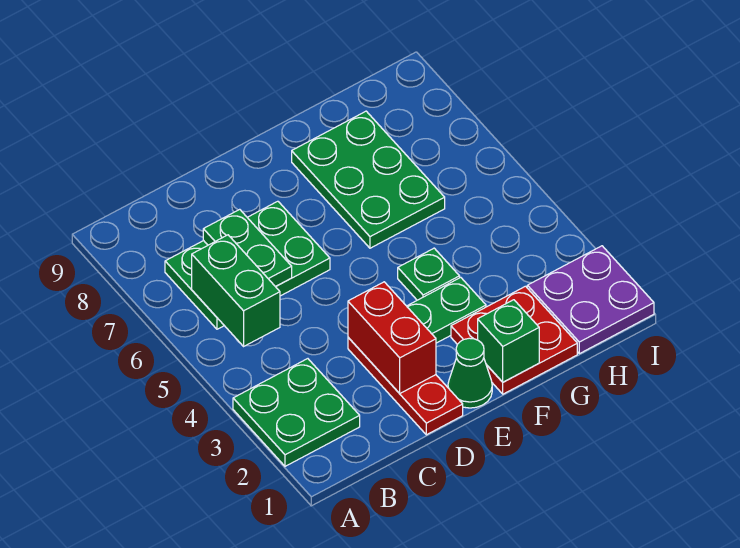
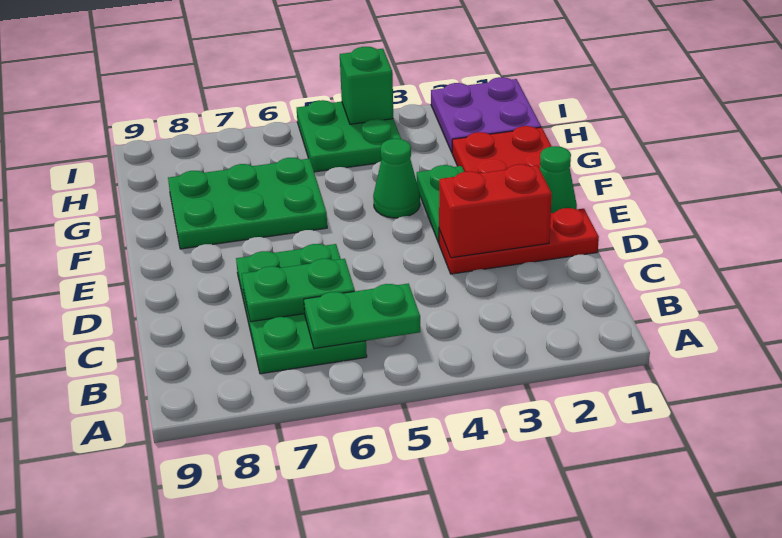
green plate A2:B3 level 1 -> green plate H4:I5 level 1
green brick B5:B6 level 2 -> green plate B5:B6 level 2
green brick F1 level 2 -> green brick I4 level 2
green plate F4 level 1 -> green cone F4 level 1

